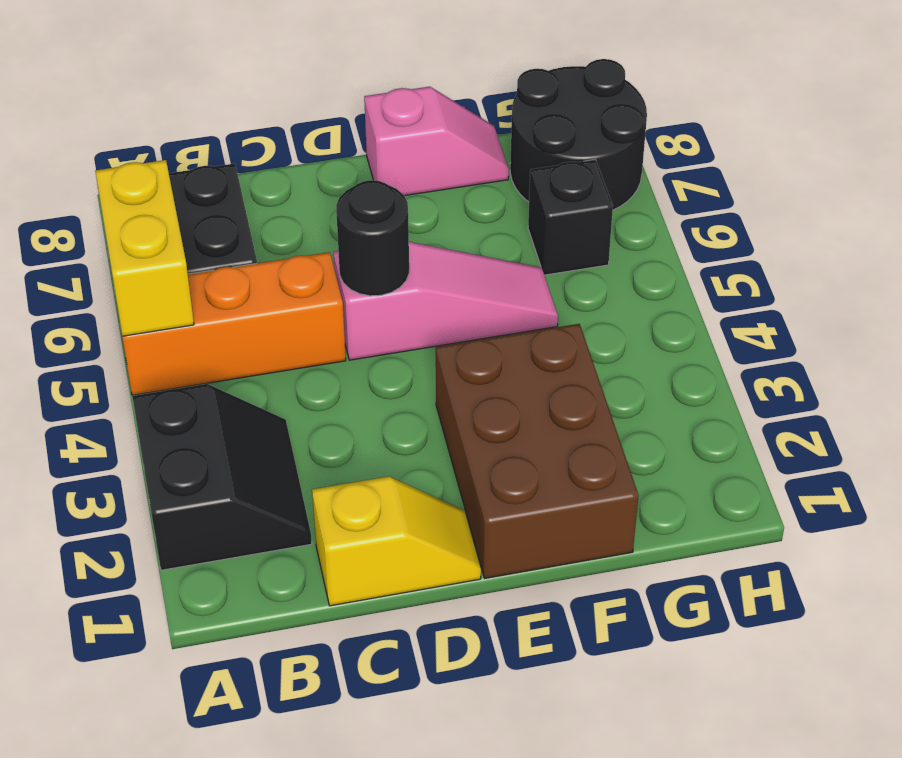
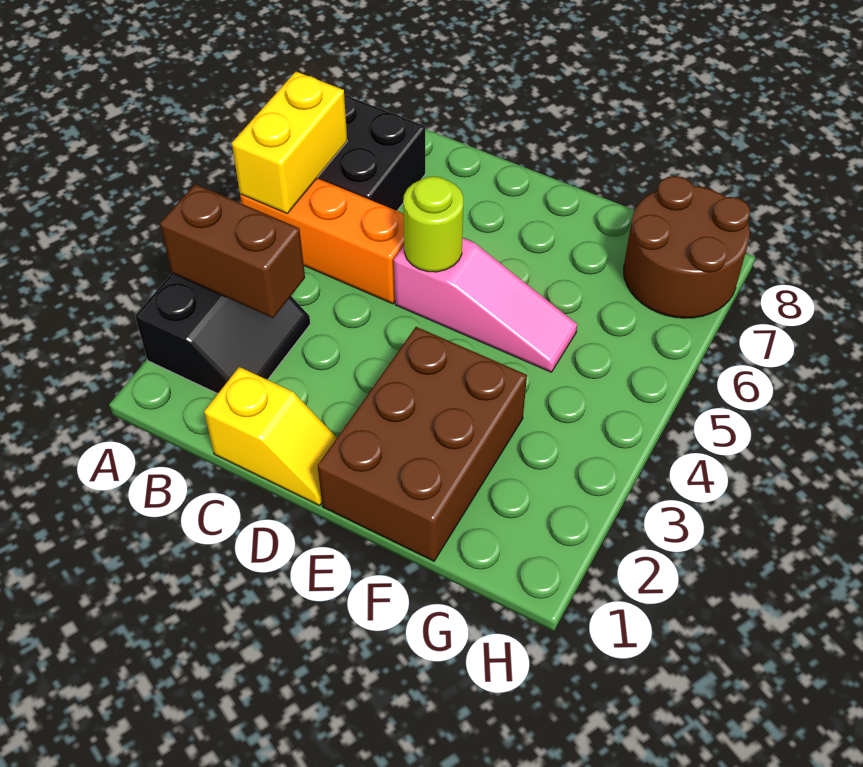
none -> brown brick A3:B3 level 2
black round brick D5 level 2 -> lime round brick D5 level 2
pink slope E8:F8 level 1 top E -> none
black brick G6 level 1 -> none
black round brick G7:H8 level 1 -> brown round brick G7:H8 level 1

